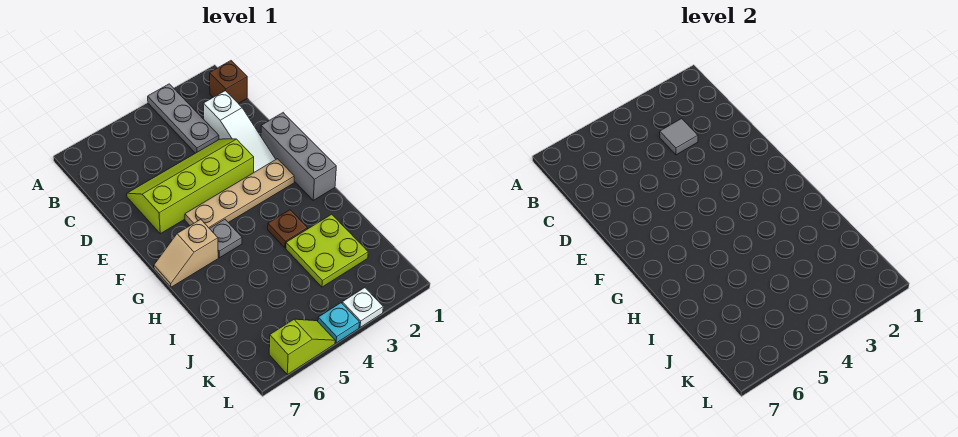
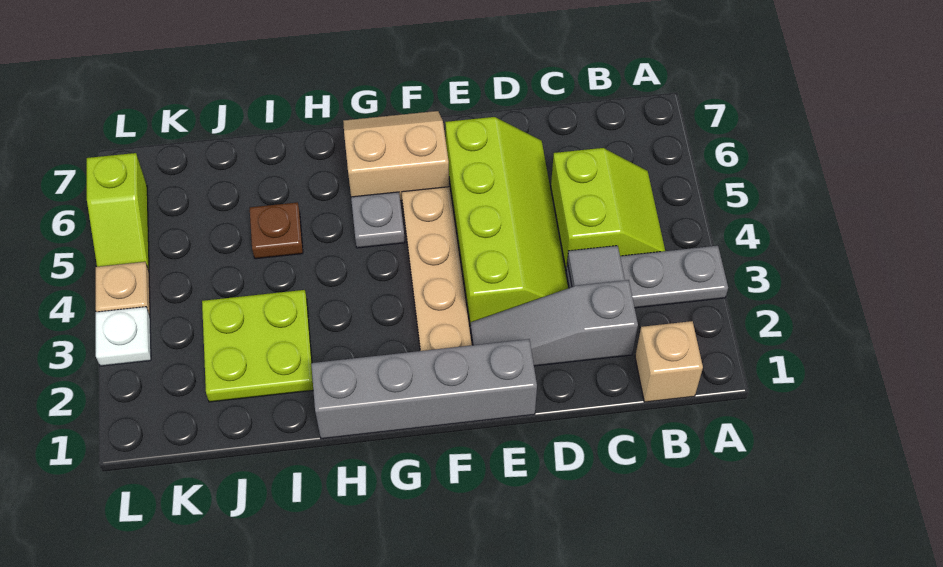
brown brick B1 level 1 -> tan brick B1 level 1
none -> lime slope B4:C5 level 1 top C
white slope C2:E2 level 1 top C -> grey slope C2:E2 level 1 top C
grey brick E1:G1 level 1 -> grey brick E1:H1 level 1
tan slope G6:G7 level 1 top 6 -> tan slope F6:G7 level 1 top 6
brown plate H3 level 1 -> brown plate I5 level 1
cyan plate L4 level 1 -> tan plate L4 level 1

